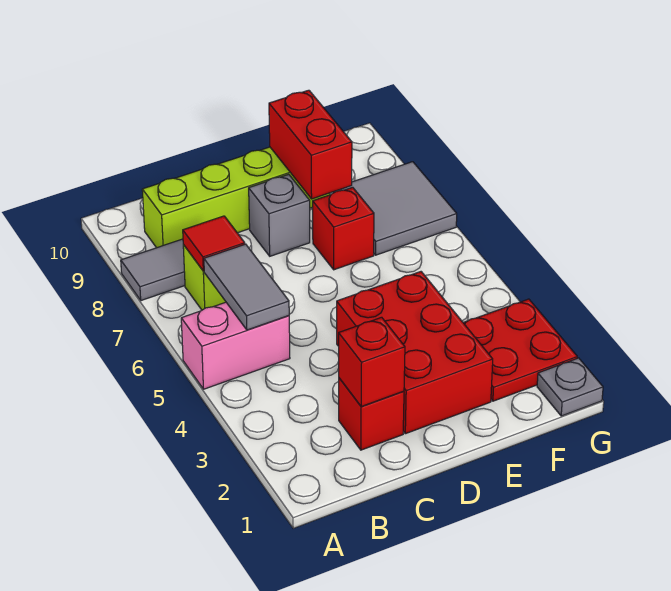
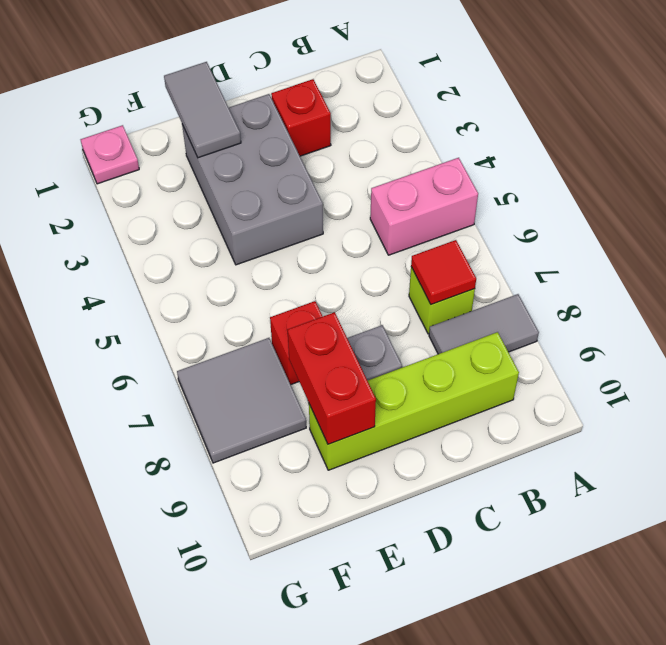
grey tile B5:B6 level 2 -> grey tile E1:E2 level 2
red brick C2 level 2 -> none
red brick D2:E4 level 1 -> grey brick D2:E4 level 1
red plate F2:G3 level 1 -> none
grey plate G1 level 1 -> pink plate G1 level 1

